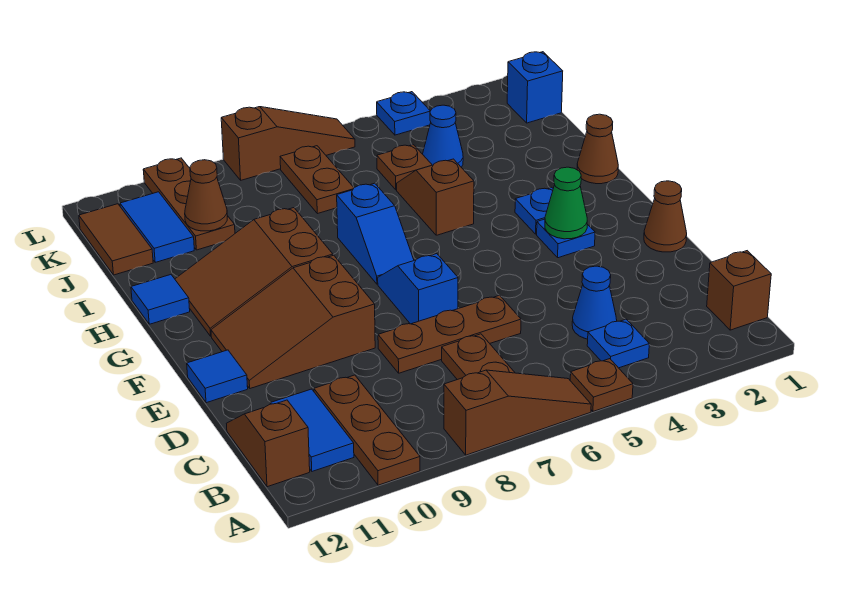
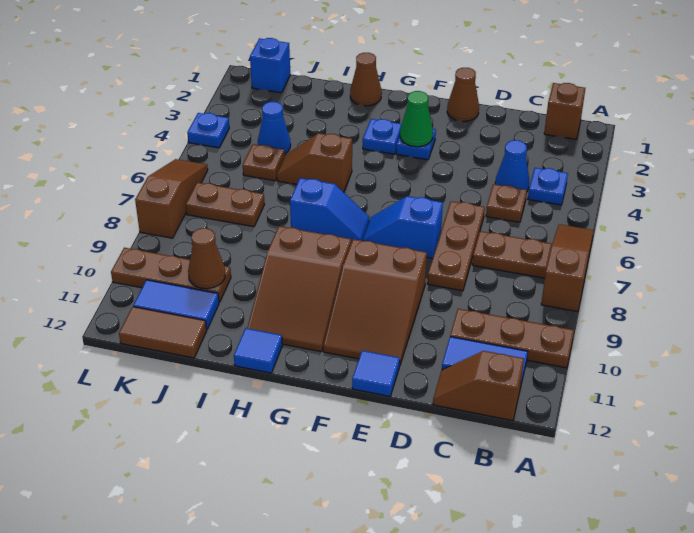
brown plate A5 level 1 -> brown plate C5 level 1

